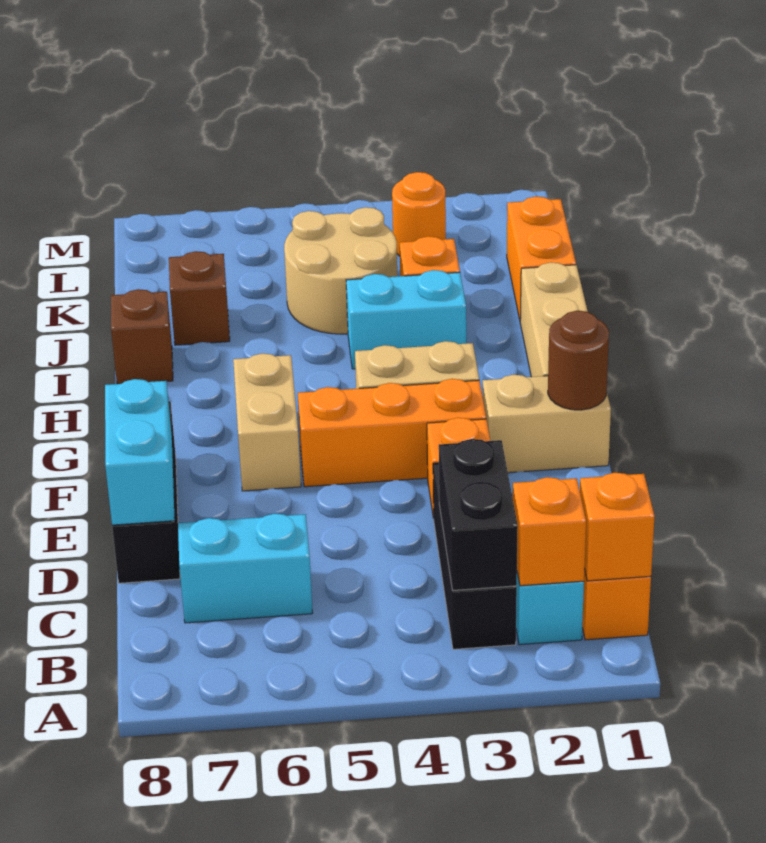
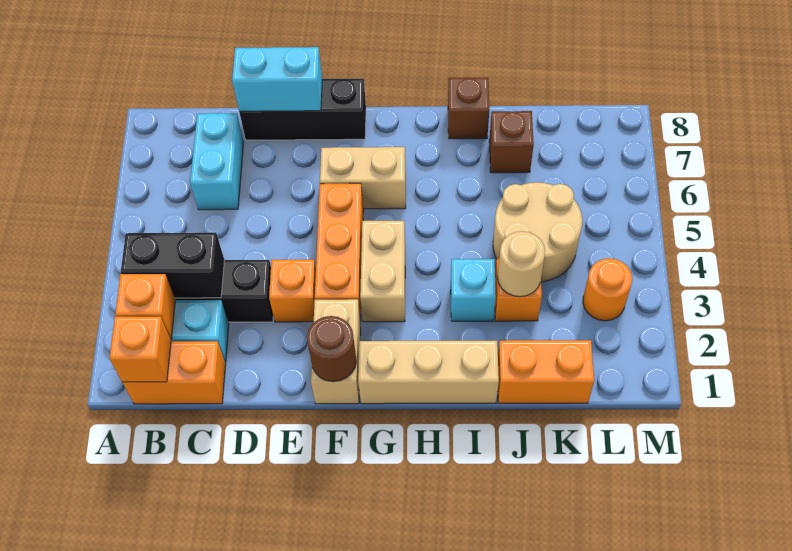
cyan brick I3:I4 level 1 -> cyan brick I3 level 1
none -> tan round brick J3 level 2

